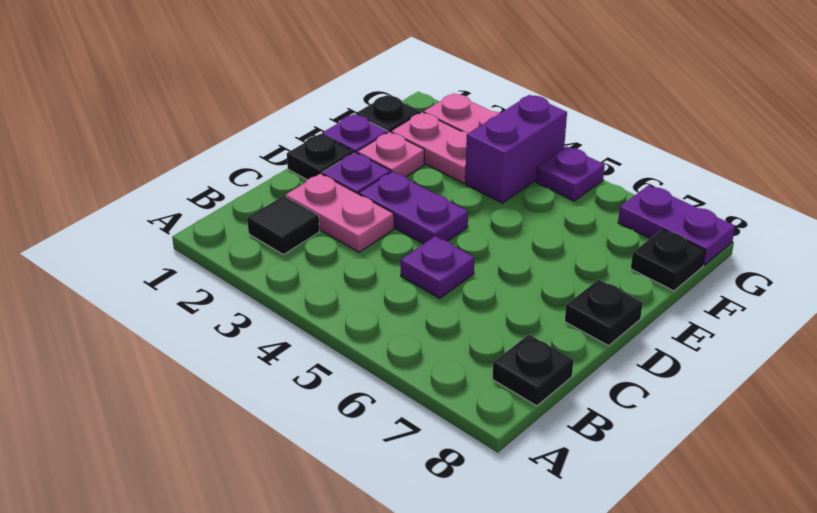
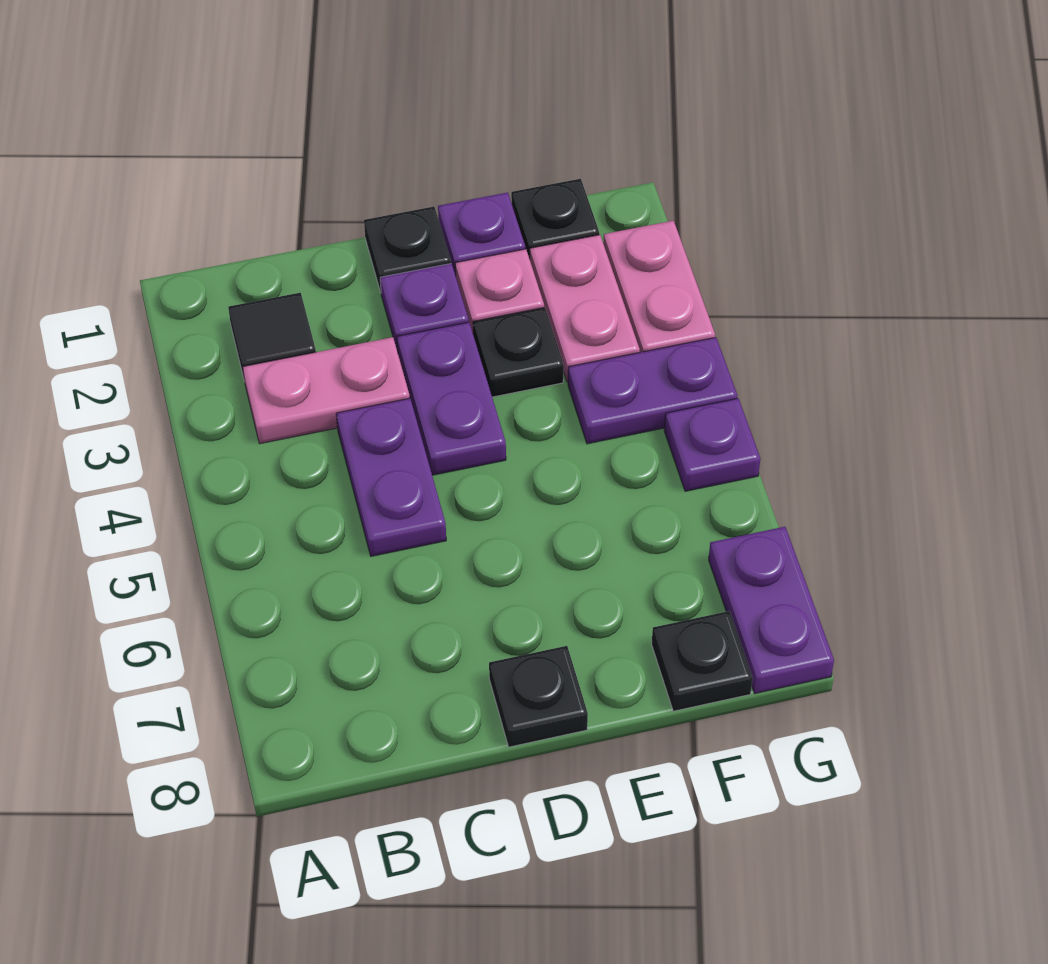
black plate B8 level 1 -> black plate E3 level 1
pink plate C2:C3 level 1 -> pink plate B3:C3 level 1
purple plate C5 level 1 -> purple plate C4:C5 level 1
purple brick F4:G4 level 1 -> purple plate F4:G4 level 1

